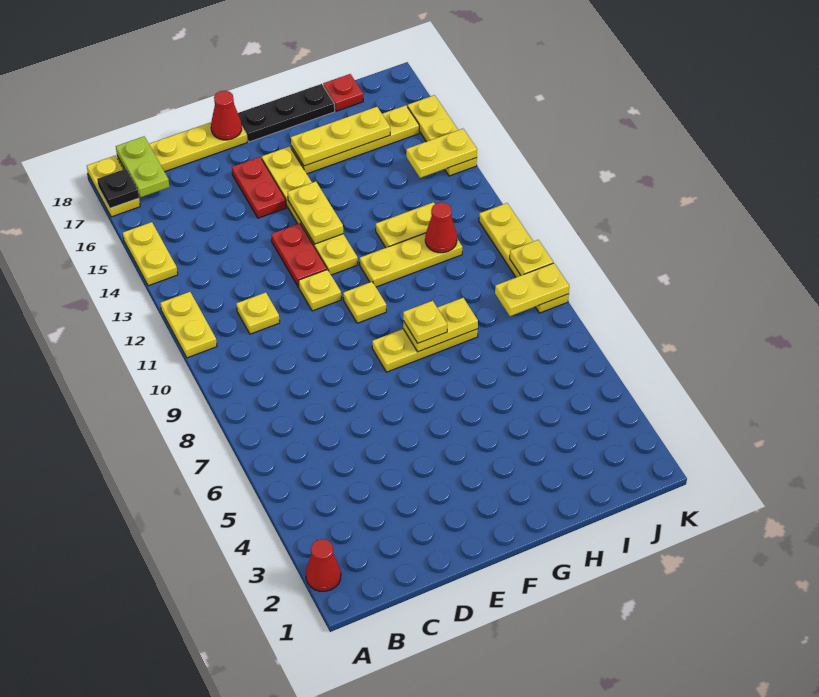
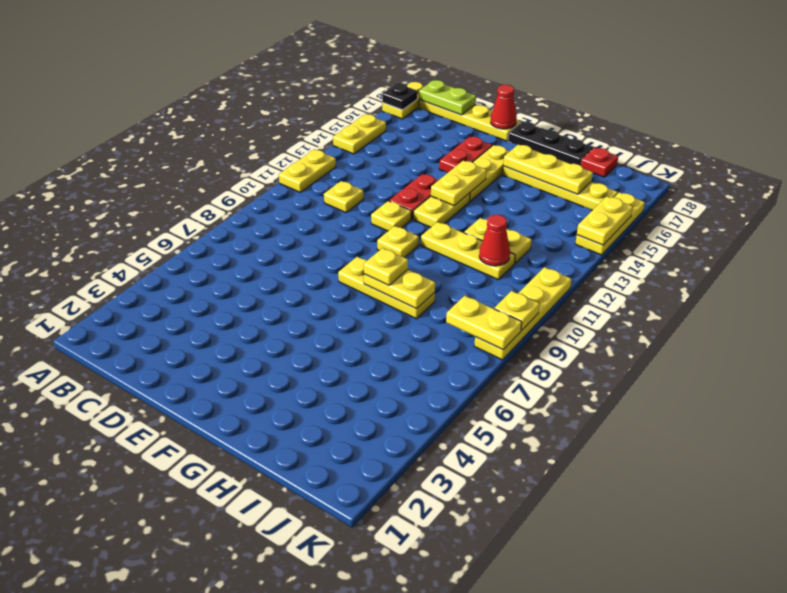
red cone A2 level 1 -> none
lime plate B17:B18 level 2 -> lime plate B18:C18 level 2
yellow plate J14:K14 level 2 -> yellow plate K14:K15 level 2

